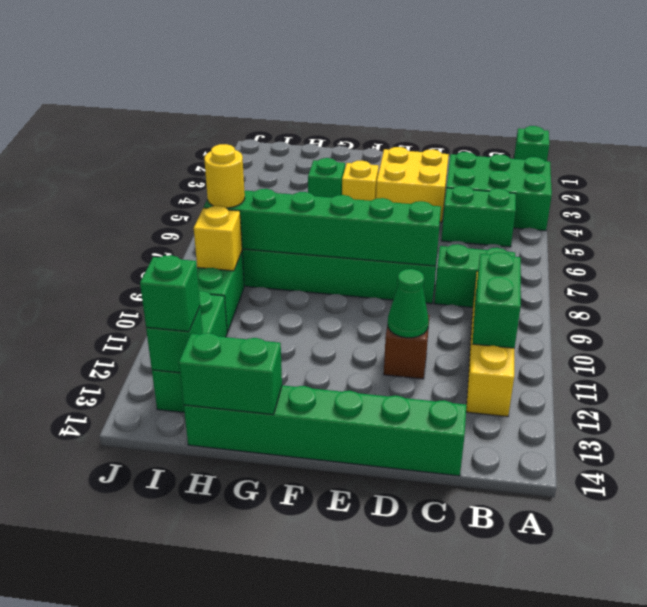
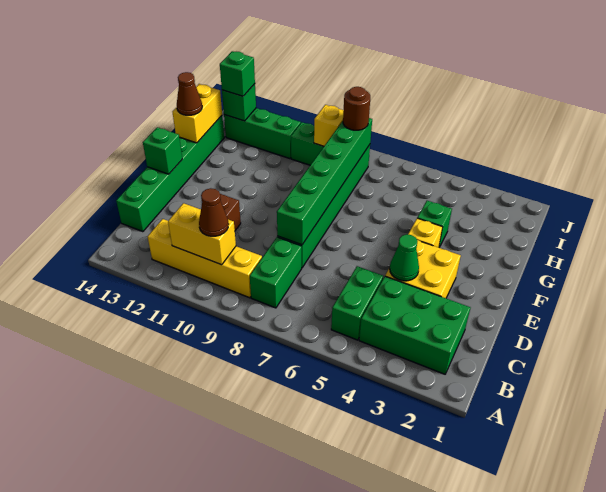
green brick A1 level 1 -> green brick E14 level 2
green brick A3:C4 level 1 -> green brick B2:C4 level 1
green brick B10:B11 level 2 -> yellow brick B10:B11 level 2
none -> brown cone B10 level 3
green cone D11 level 2 -> green cone D4 level 2
green brick G14:H14 level 2 -> yellow brick G14:H14 level 2
none -> brown cone G14 level 3
yellow round brick I8 level 3 -> brown round brick I8 level 3

